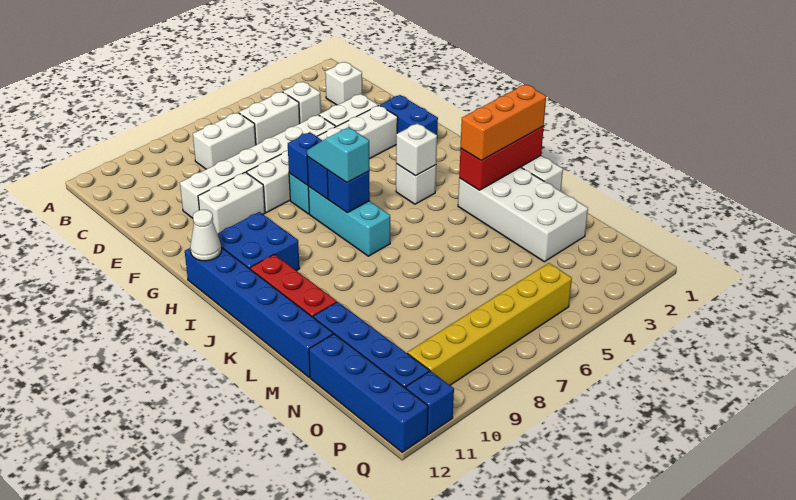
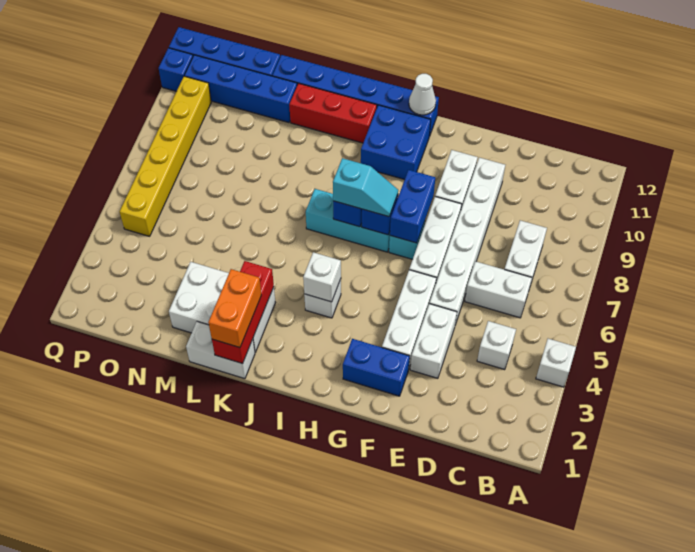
white brick C2 level 1 -> white brick A4 level 1
white brick C5:C6 level 1 -> white brick C6:D6 level 1
blue brick G7 level 2 -> blue brick G7:G8 level 2
orange brick K1:K3 level 3 -> orange brick K1:K2 level 3
white brick K2:N3 level 1 -> white brick K2:M3 level 1

